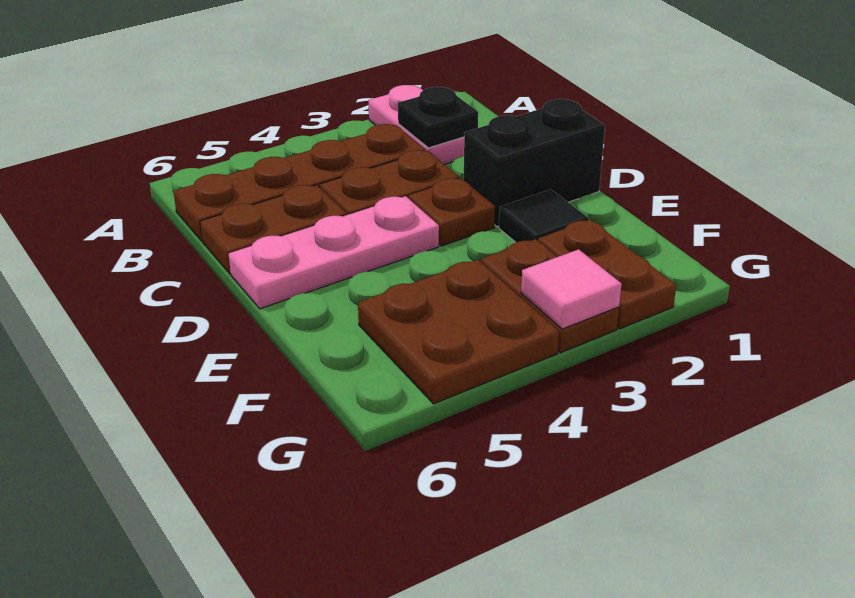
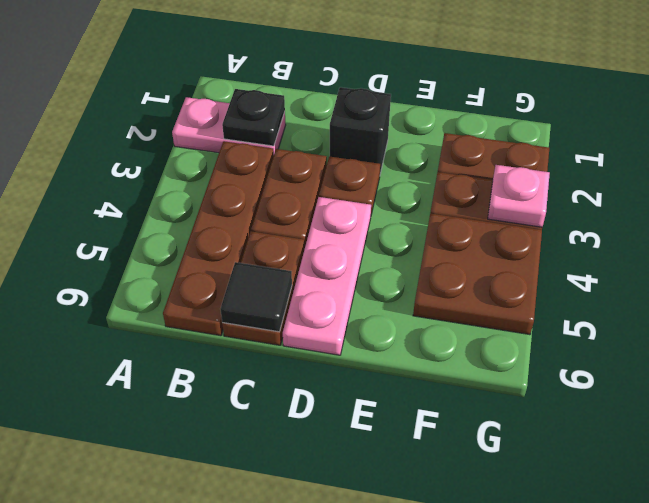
black brick D1:D2 level 1 -> black brick D2 level 1
black tile E2 level 1 -> black tile C6 level 2
pink tile G3 level 2 -> pink plate G3 level 2

